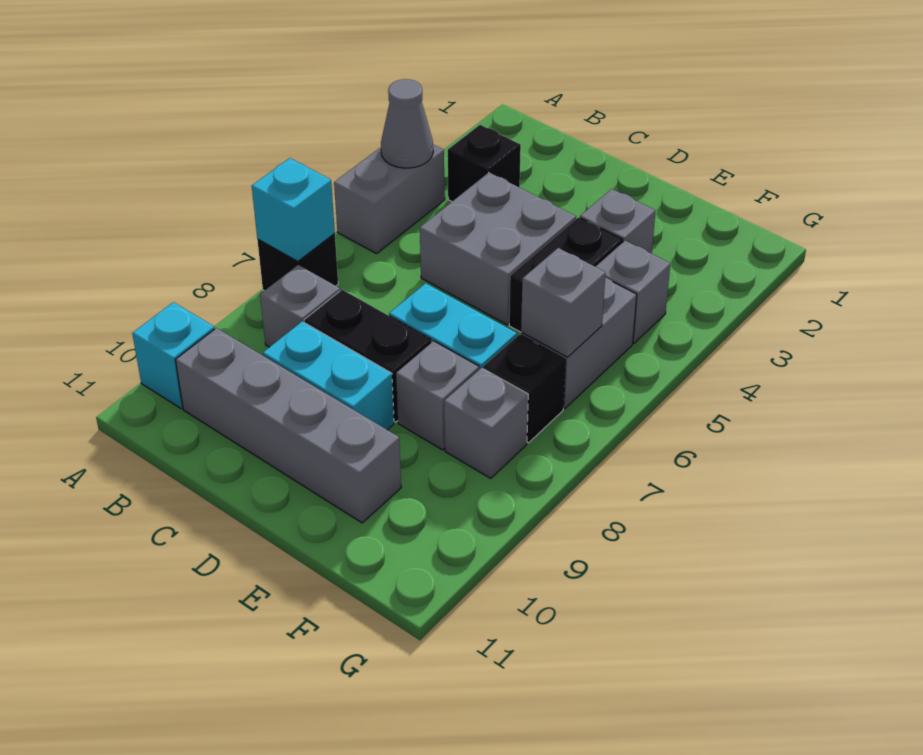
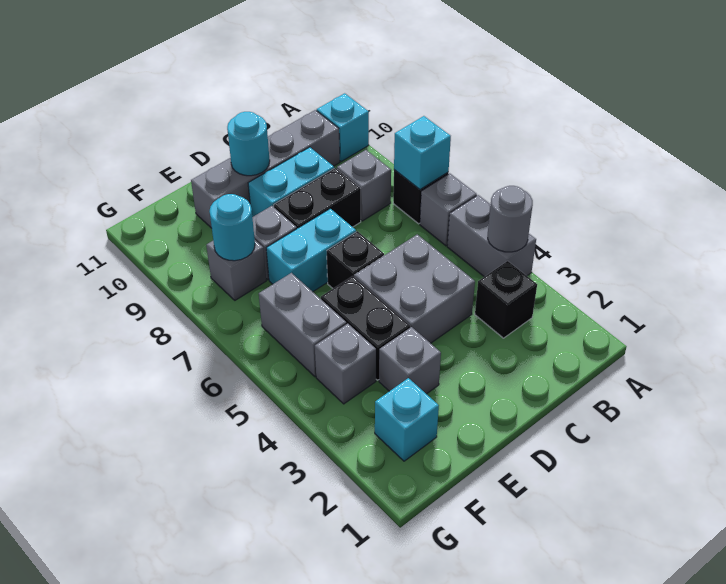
grey cone A4 level 2 -> grey round brick A4 level 2
none -> cyan round brick D10 level 2
none -> cyan brick F2 level 1
grey brick F6 level 2 -> grey brick A6 level 1
black brick F7 level 1 -> black brick D6 level 1
none -> cyan round brick F8 level 2

